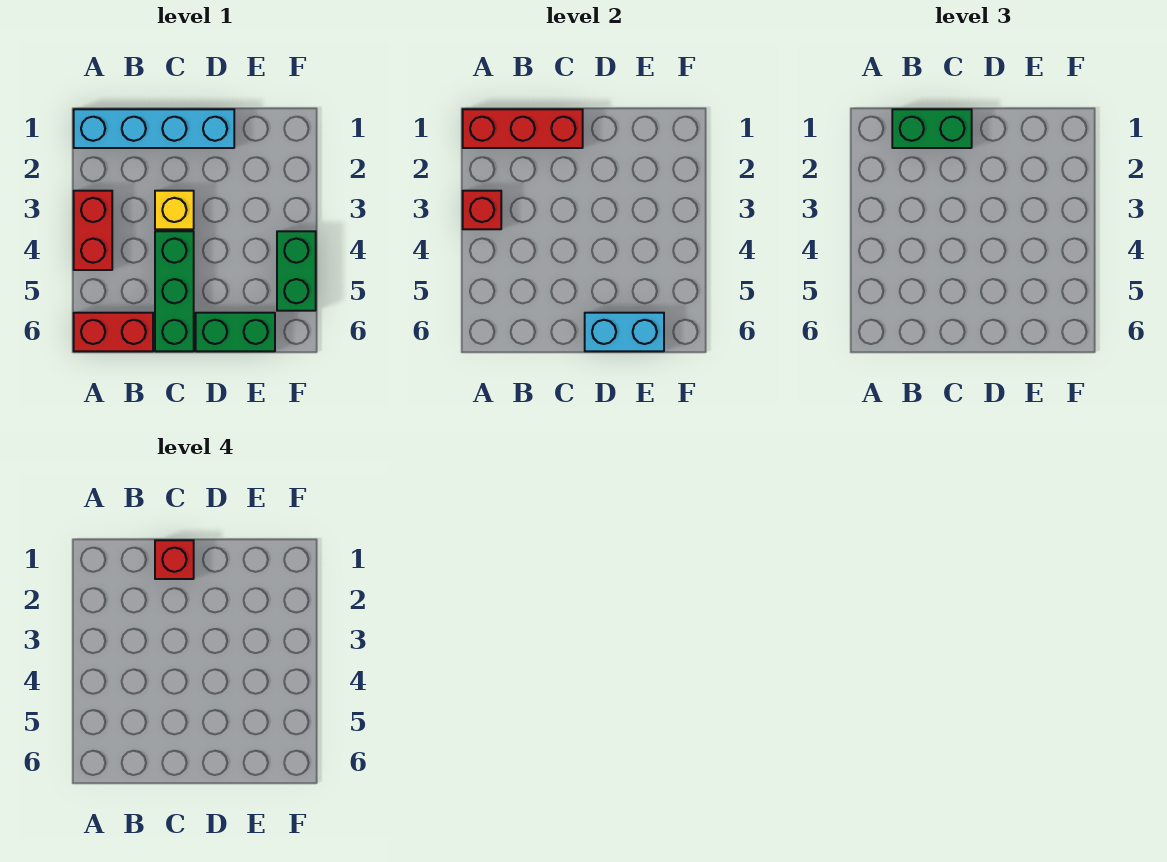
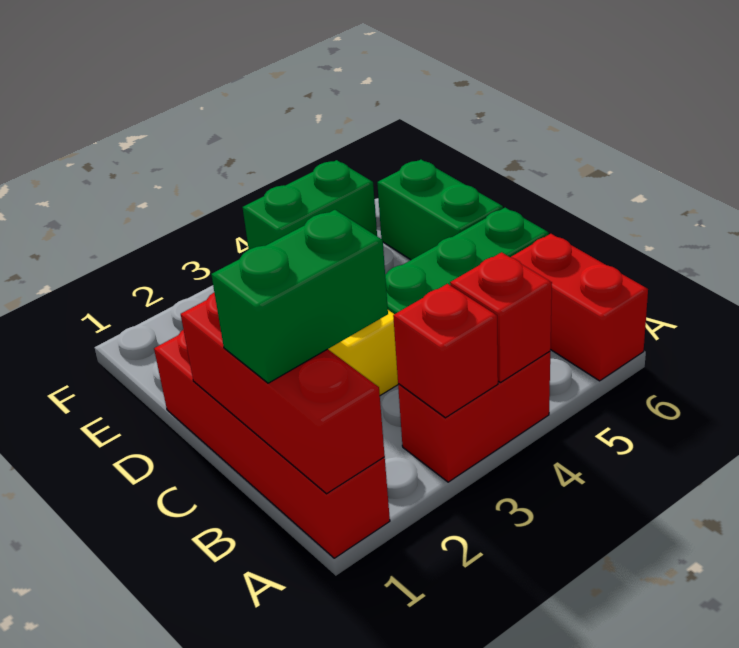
cyan brick A1:D1 level 1 -> red brick A1:D1 level 1
green brick B1:C1 level 3 -> green brick B1:B2 level 3
red brick C1 level 4 -> red brick A4 level 2
cyan brick D6:E6 level 2 -> none

